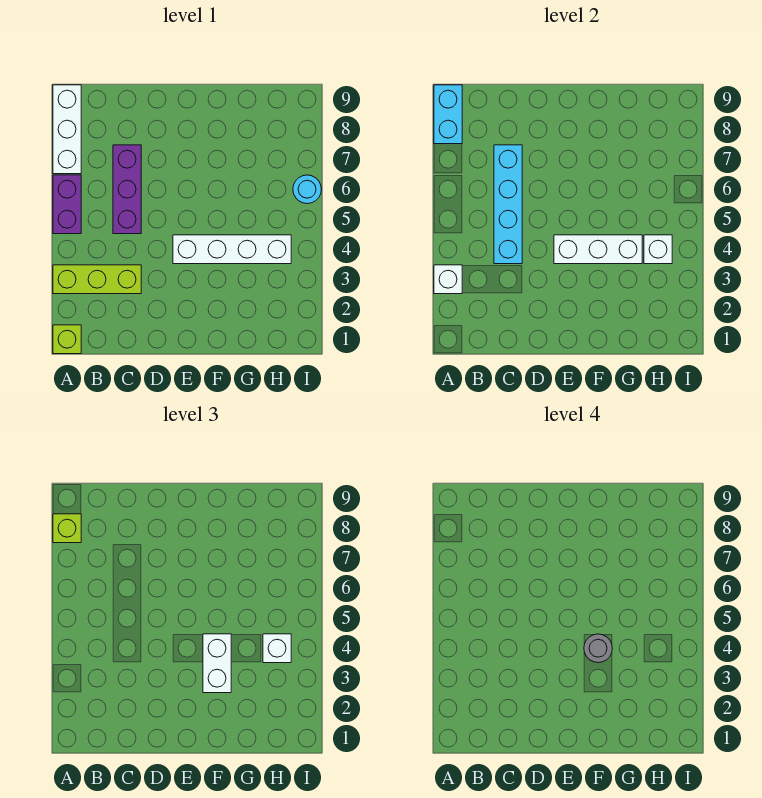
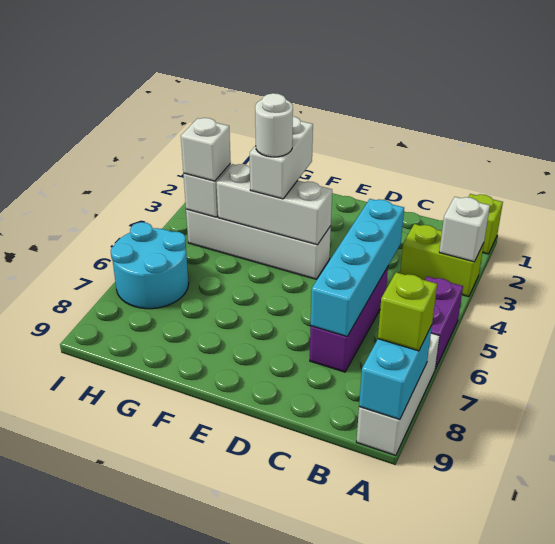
lime brick A3:C3 level 1 -> lime brick A3:B3 level 1
grey round brick F4 level 4 -> white round brick F4 level 4
cyan round brick I6 level 1 -> cyan round brick H6:I7 level 1

